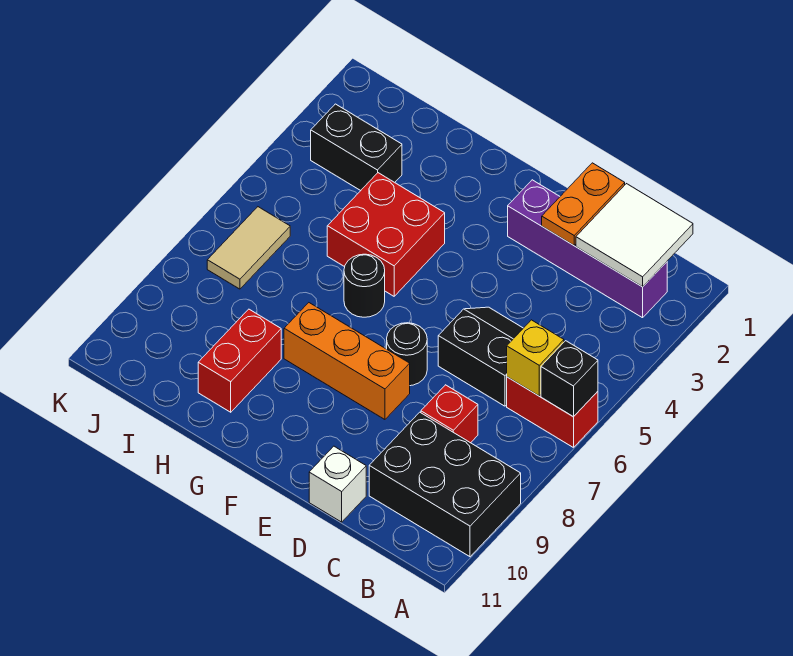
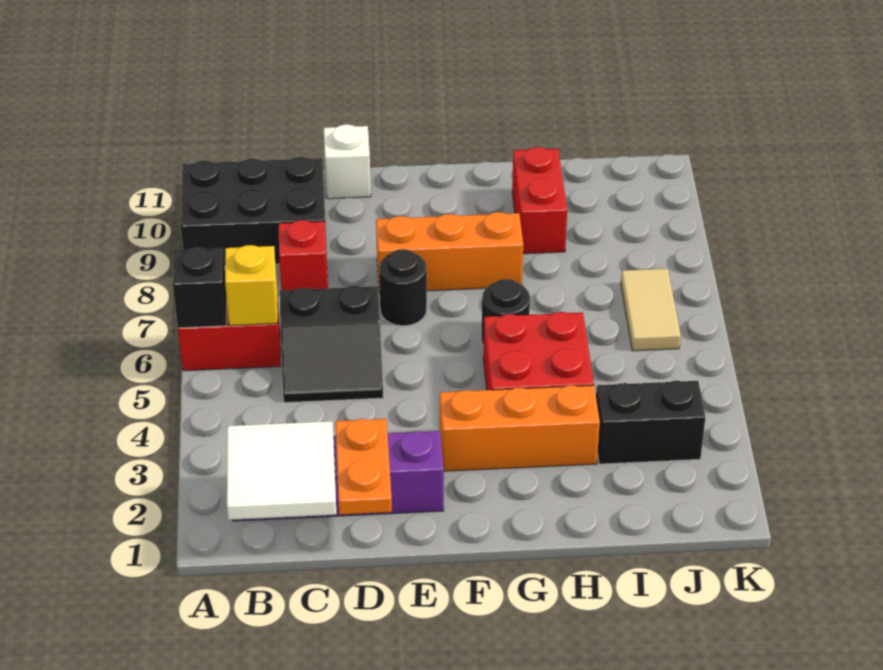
none -> orange brick F3:H3 level 1

